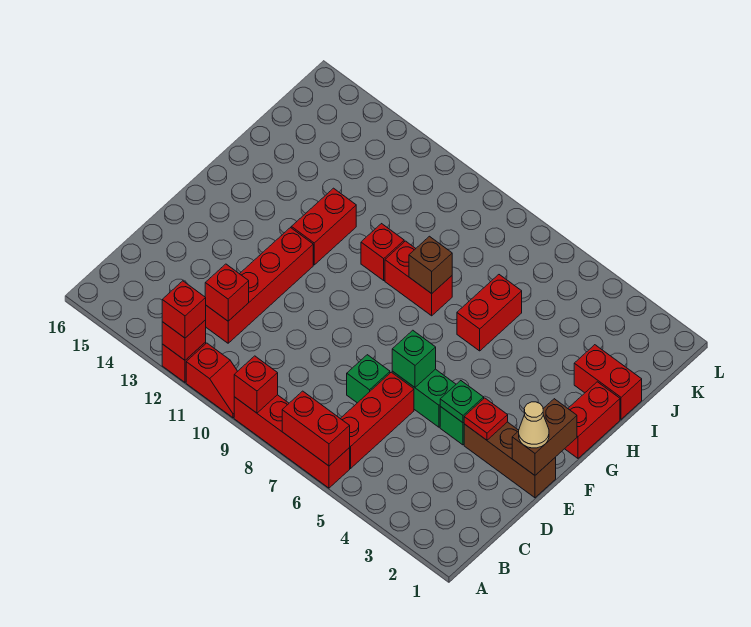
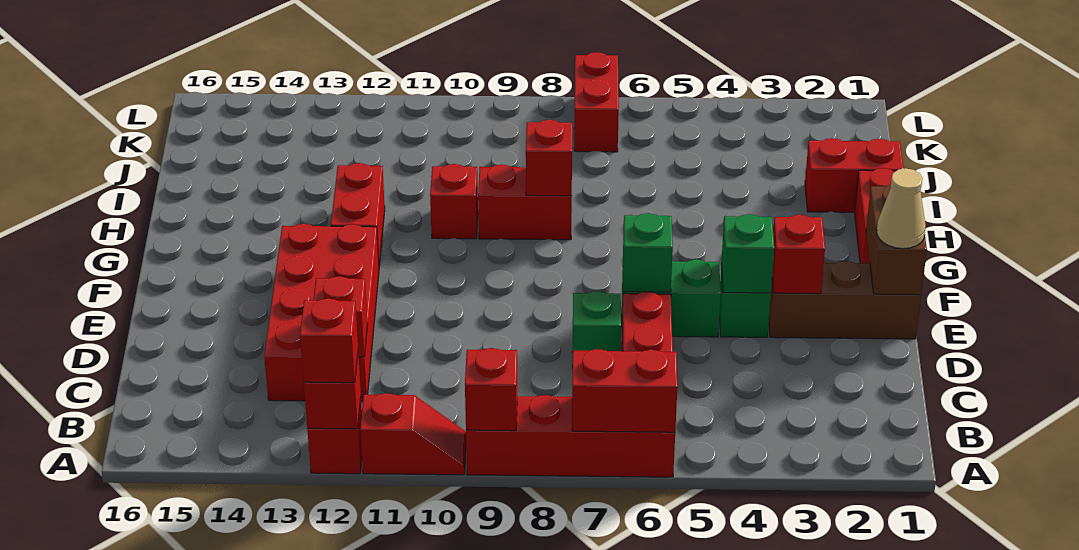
red brick C12:F12 level 1 -> red brick C12:F13 level 1
red plate E3 level 2 -> red brick E3 level 2
green plate E4 level 2 -> green brick E4 level 2
red brick H6:I6 level 1 -> red brick K7:L7 level 1
brown brick H8 level 2 -> red brick H8 level 2

